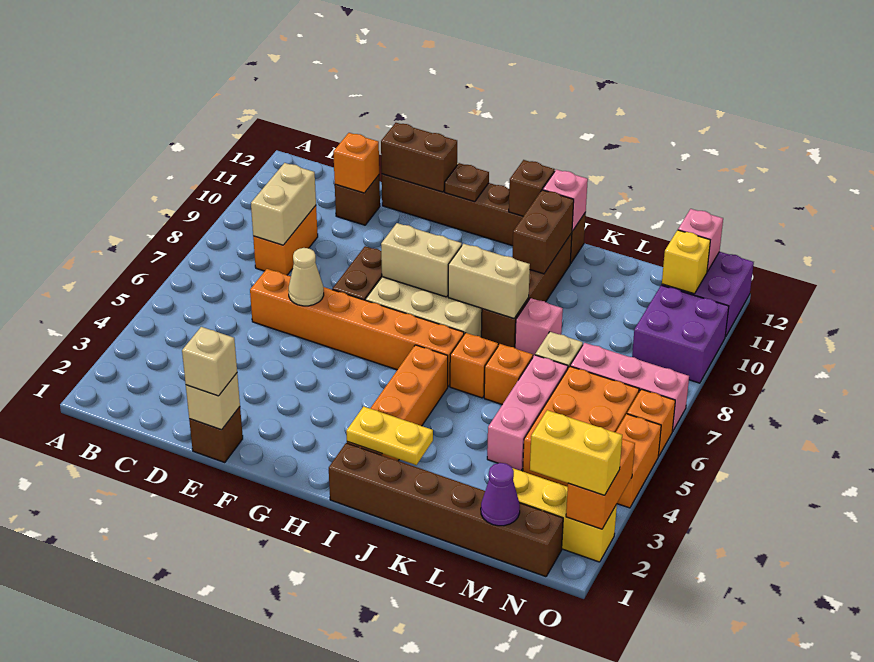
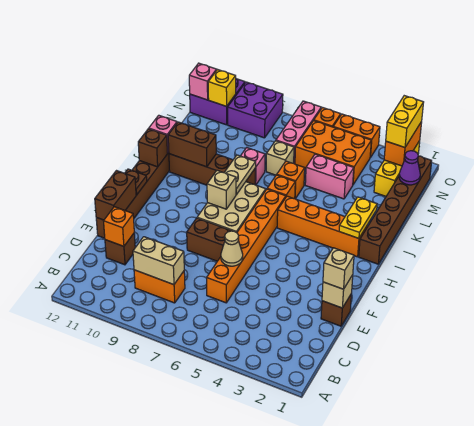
tan brick G8:H8 level 2 -> tan brick H8 level 2
tan brick I8:J8 level 2 -> tan plate I8:J8 level 2
pink brick L4:L6 level 1 -> pink brick L4:L5 level 1
orange brick O2:O3 level 2 -> orange brick N2:O2 level 2

